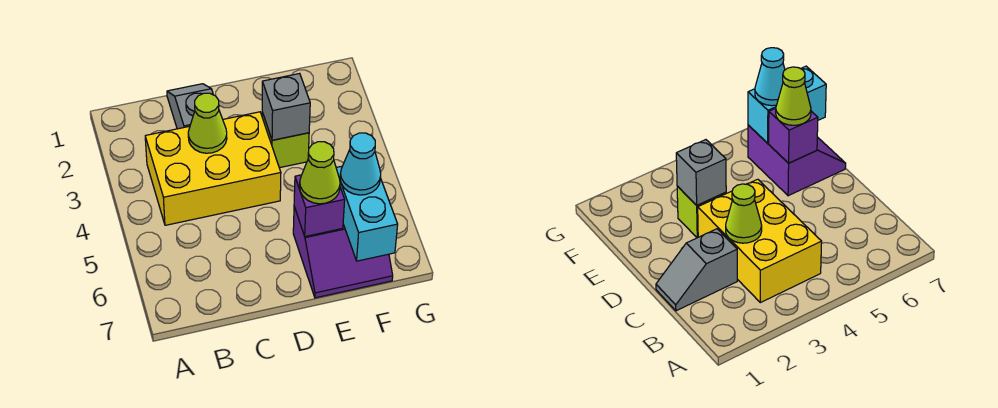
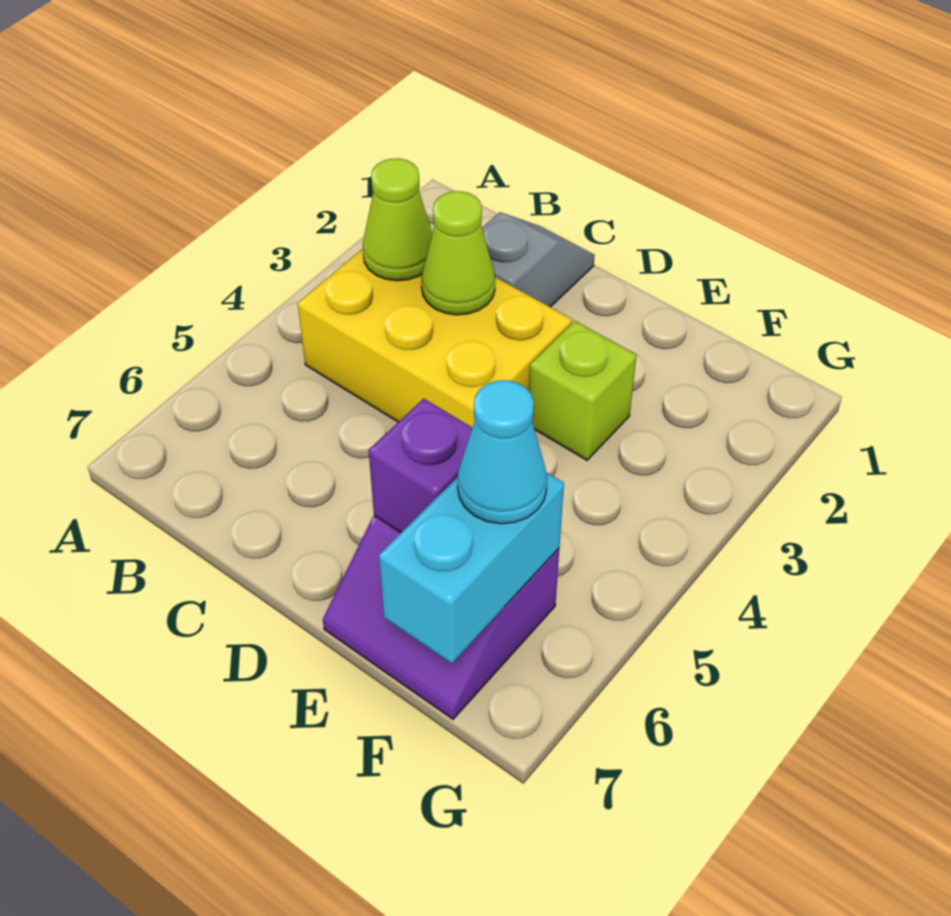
grey brick E3 level 2 -> none
lime cone E6 level 3 -> lime cone B3 level 2

